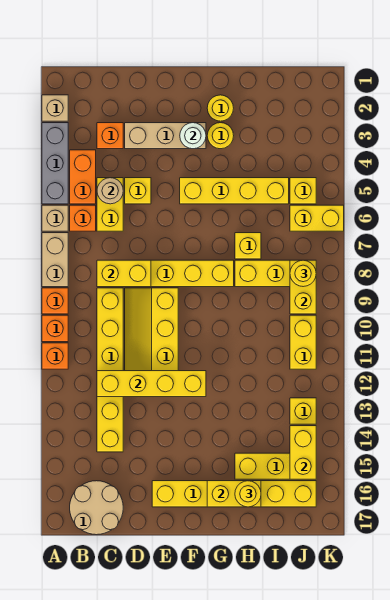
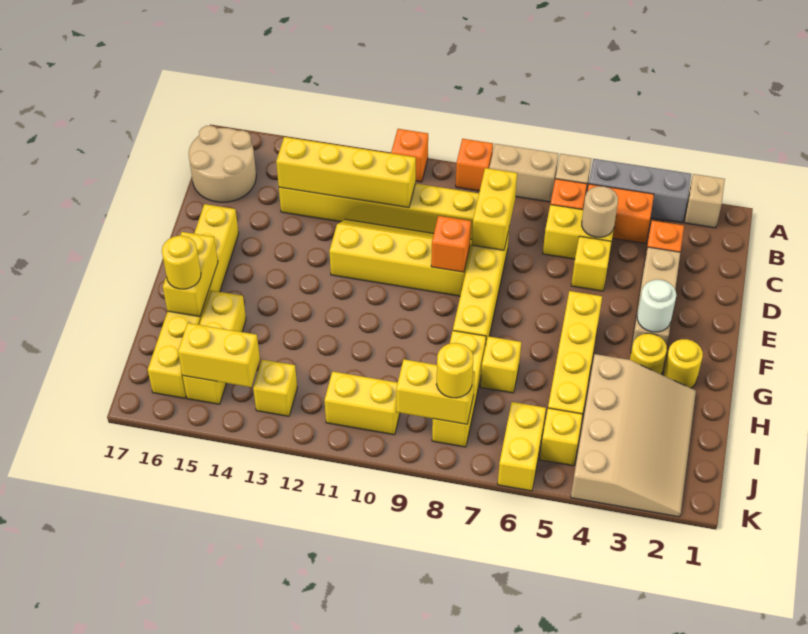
orange brick A10 level 1 -> orange brick E9 level 2
yellow brick C12:F12 level 2 -> yellow brick C11:C14 level 2
none -> tan slope H2:K4 level 1 top 4

